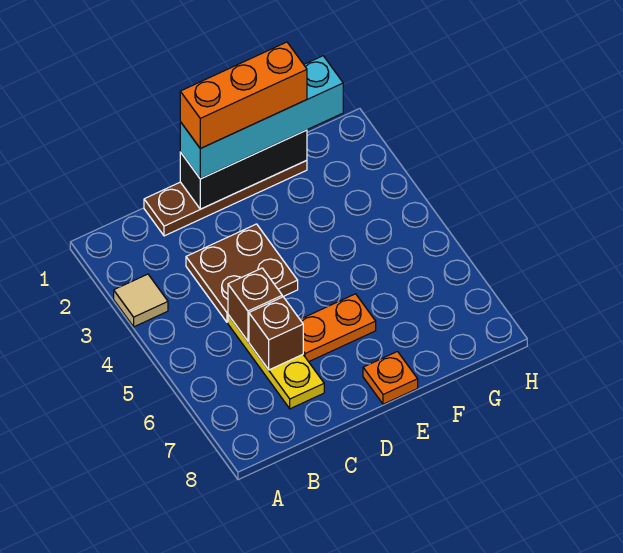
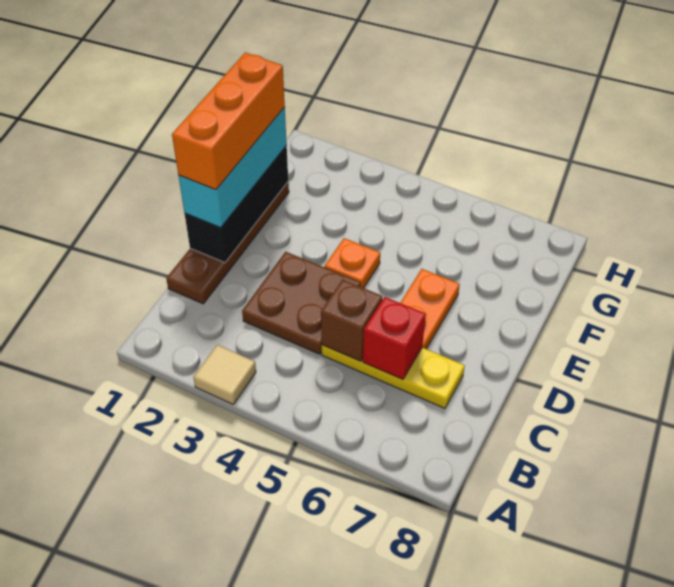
brown brick C6 level 2 -> red brick C6 level 2
cyan brick D1:G1 level 3 -> cyan brick D1:F1 level 3
orange plate E8 level 1 -> orange plate E4 level 1

